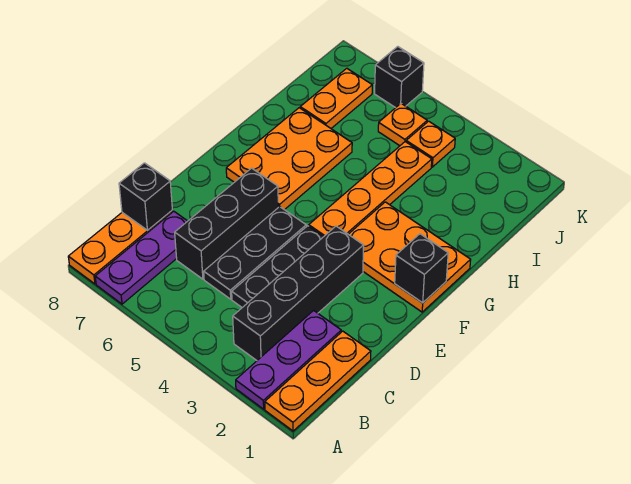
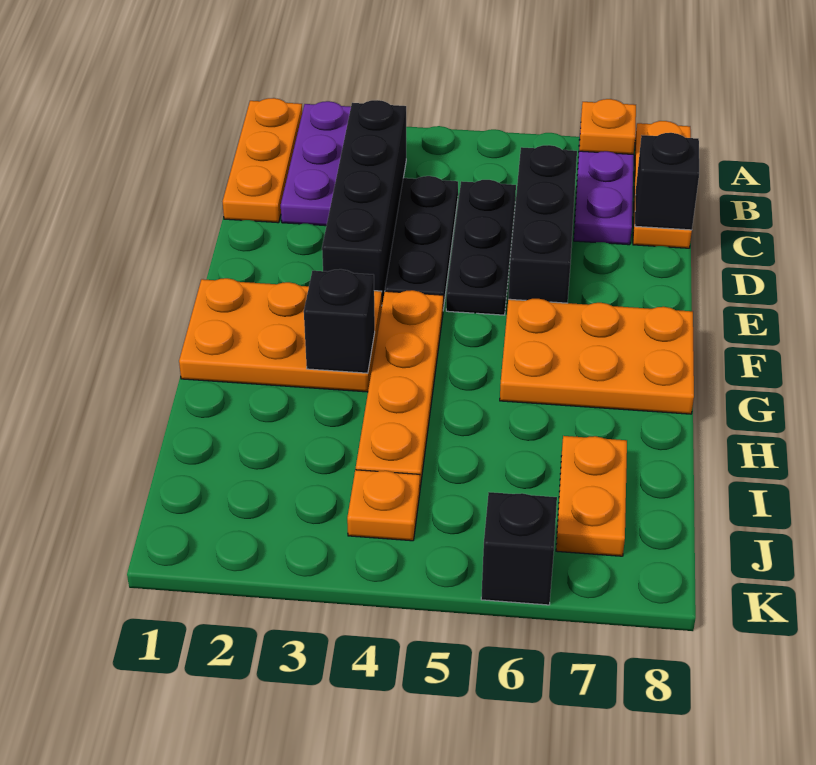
black brick F1 level 2 -> black brick G3 level 2
orange plate F6:H7 level 1 -> orange plate F6:G8 level 1
orange plate J5 level 1 -> orange plate A7 level 2

